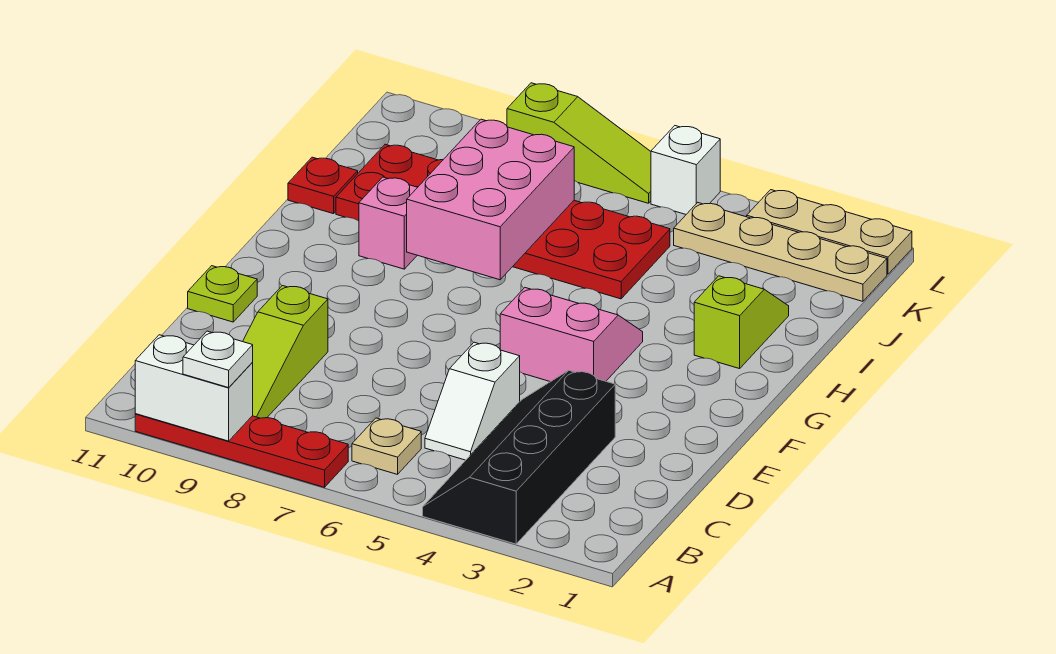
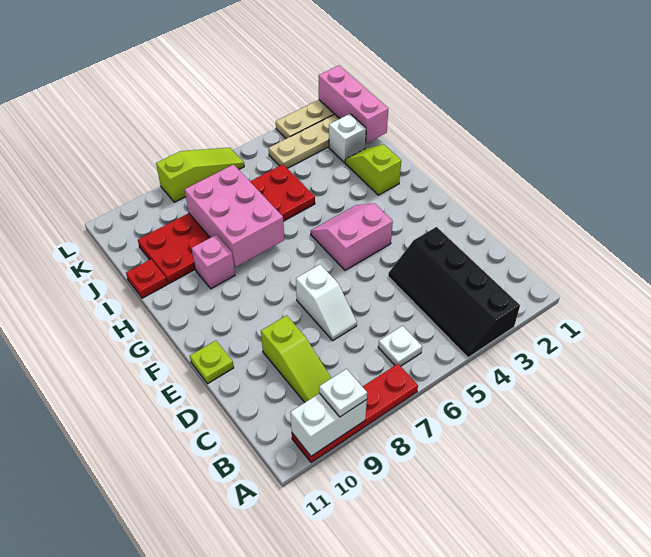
tan plate B6 level 1 -> white plate B6 level 1
white slope C5:D5 level 1 top D -> white slope D7:E7 level 1 top E
none -> pink brick J1:L1 level 2
white brick L5 level 1 -> white brick J2 level 1

